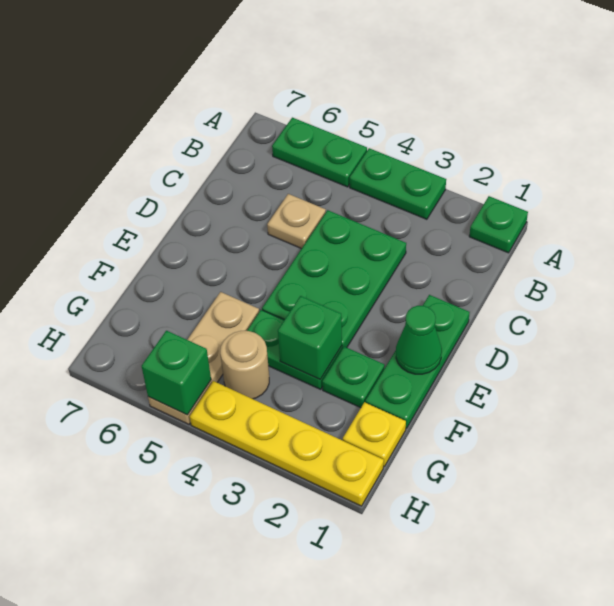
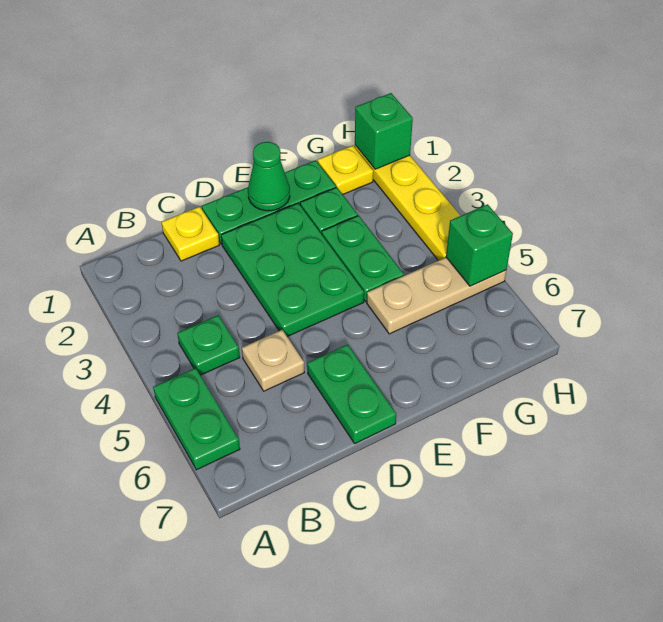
green plate A1 level 1 -> green plate B4 level 1
green plate A3:A4 level 1 -> green plate D6:D7 level 1
none -> yellow plate C1 level 1
green plate C3:E4 level 1 -> green plate D2:E4 level 1
green brick F3 level 2 -> green brick H1 level 2
tan round brick G4 level 1 -> none

